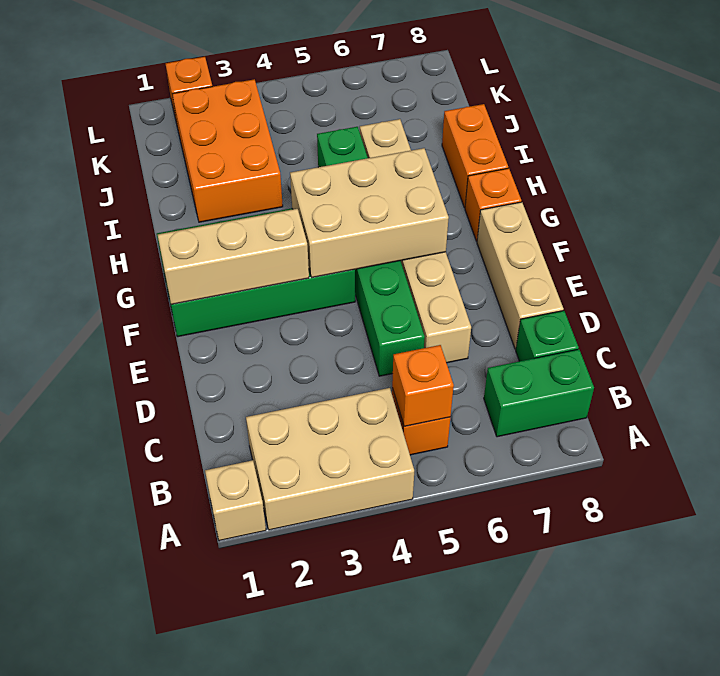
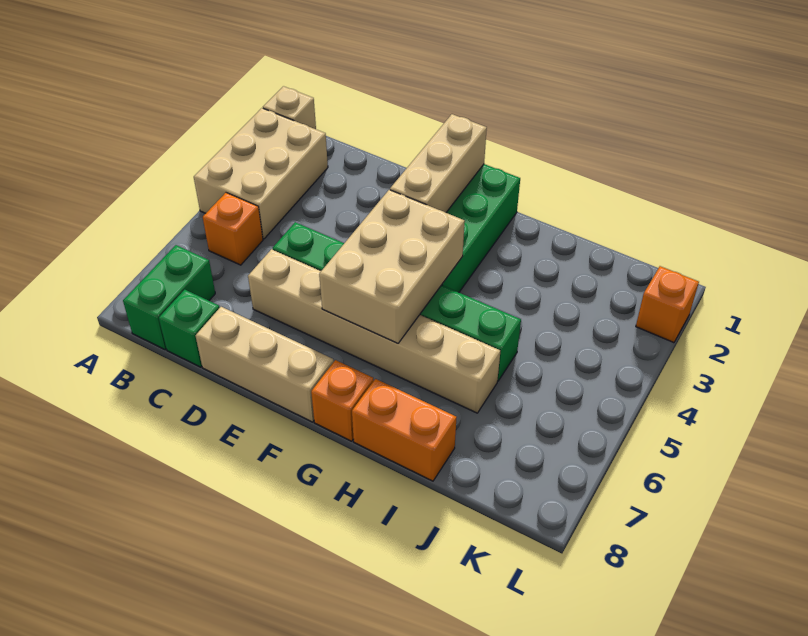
orange brick B5 level 2 -> none
orange brick I2:K3 level 1 -> none

